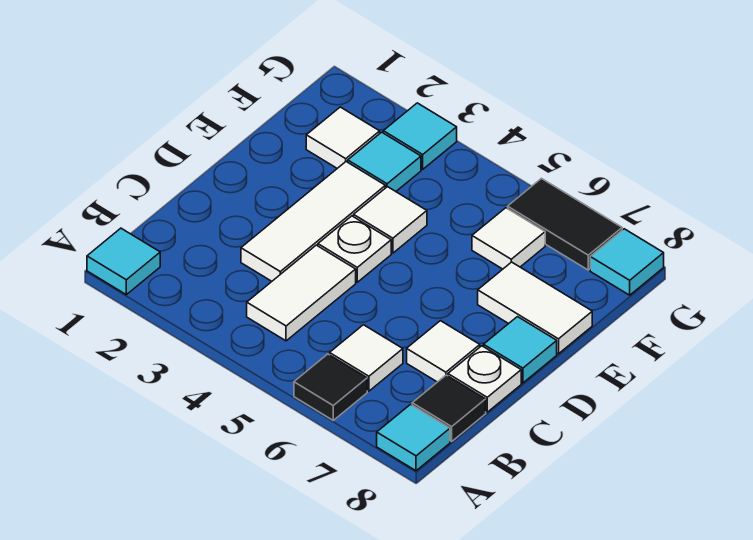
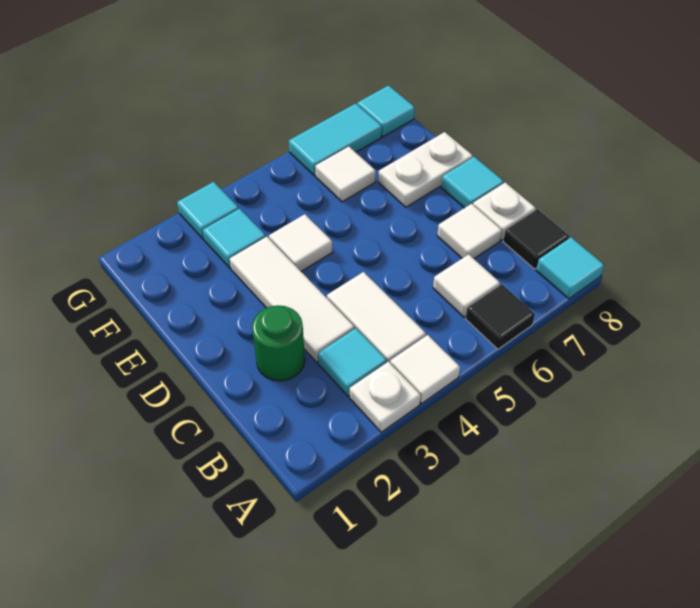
cyan tile A1 level 1 -> cyan tile B3 level 1
none -> green round brick C2 level 1
white plate D4 level 1 -> white plate A3 level 1
white tile E7:E8 level 1 -> white plate E7:E8 level 1
white tile F2 level 1 -> white tile A4 level 1
black tile G6:G7 level 1 -> cyan tile G6:G7 level 1

